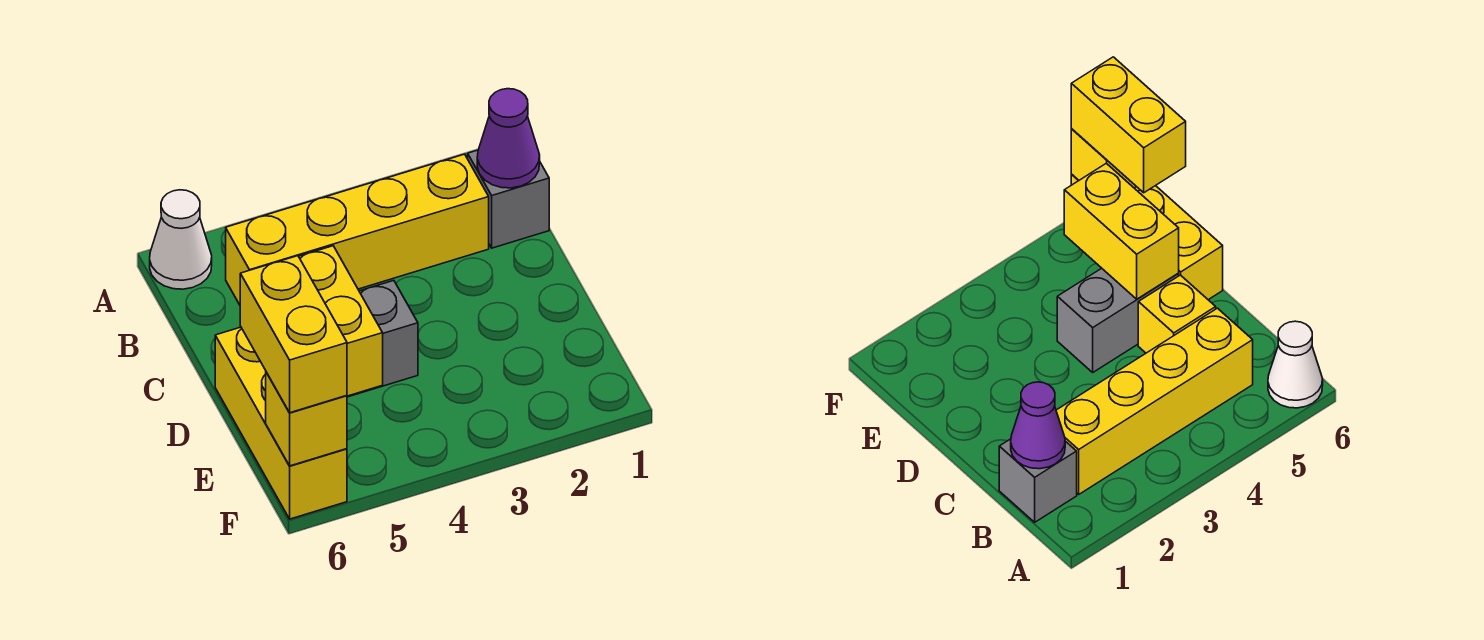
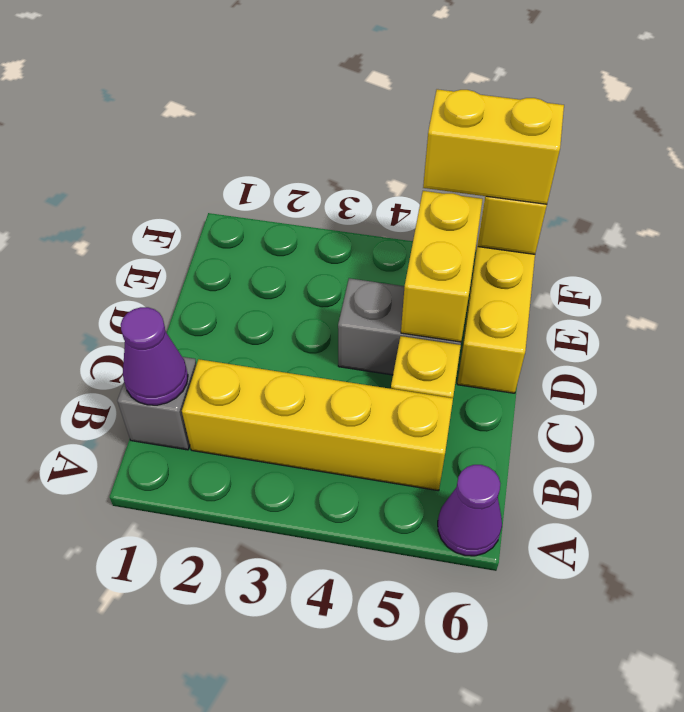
white cone A6 level 1 -> purple cone A6 level 1
yellow brick E6:F6 level 3 -> yellow brick F5:F6 level 3

